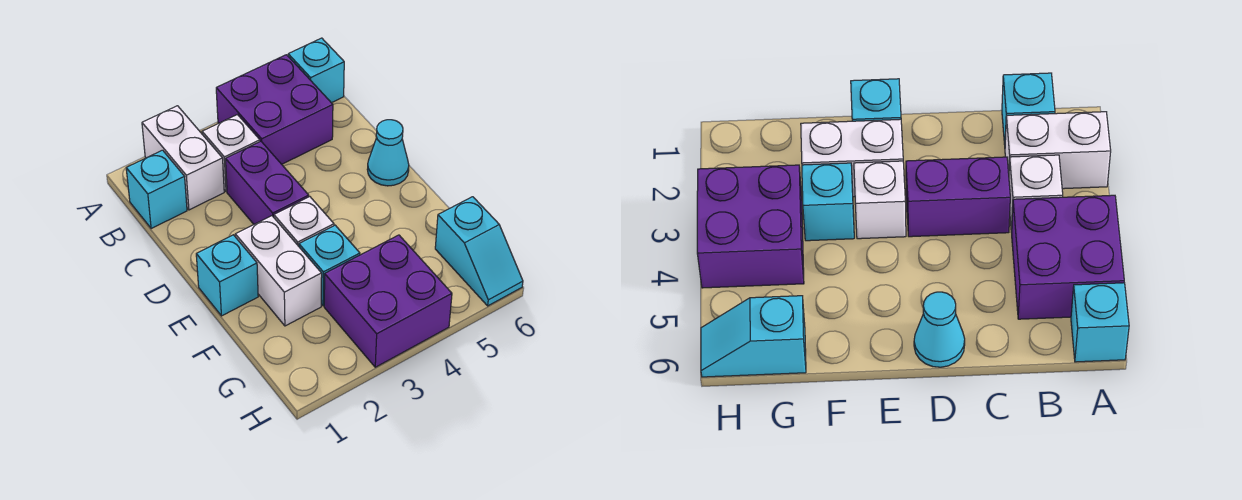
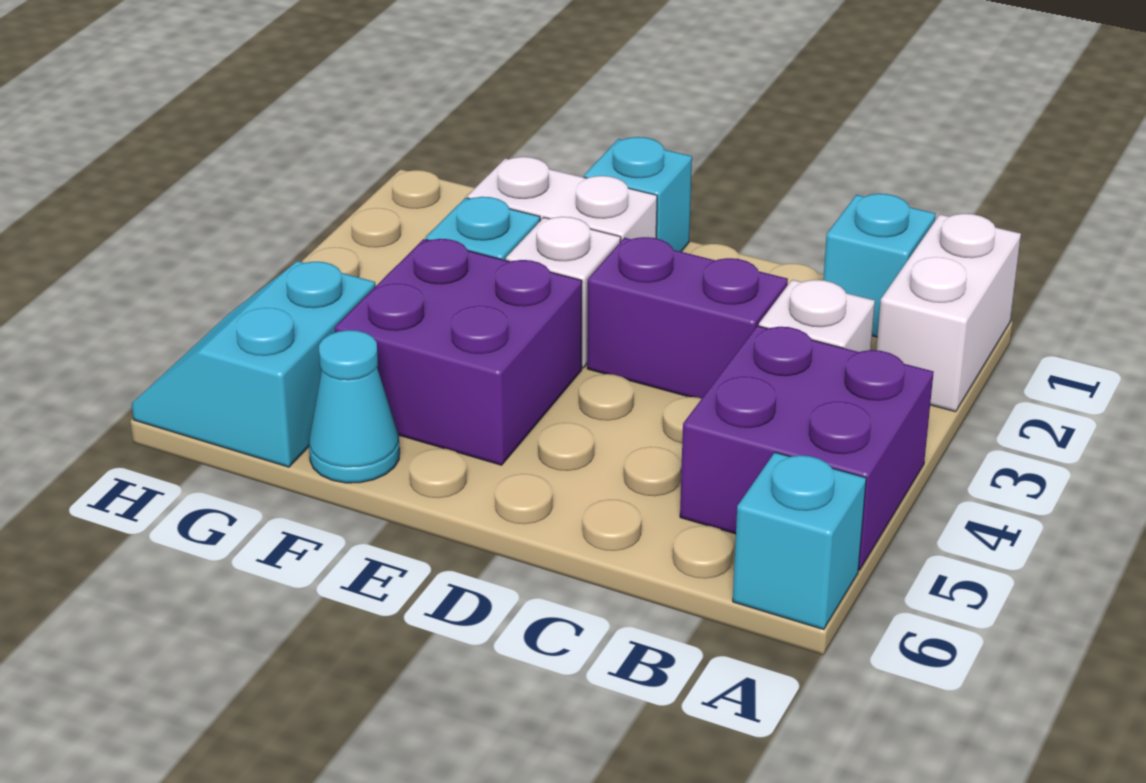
white brick A2:B2 level 1 -> white brick A1:A2 level 1
cyan cone D6 level 1 -> cyan cone F6 level 1
purple brick G3:H4 level 1 -> purple brick E4:F5 level 1
cyan slope G6:H6 level 1 top G -> cyan slope G5:H6 level 1 top G

